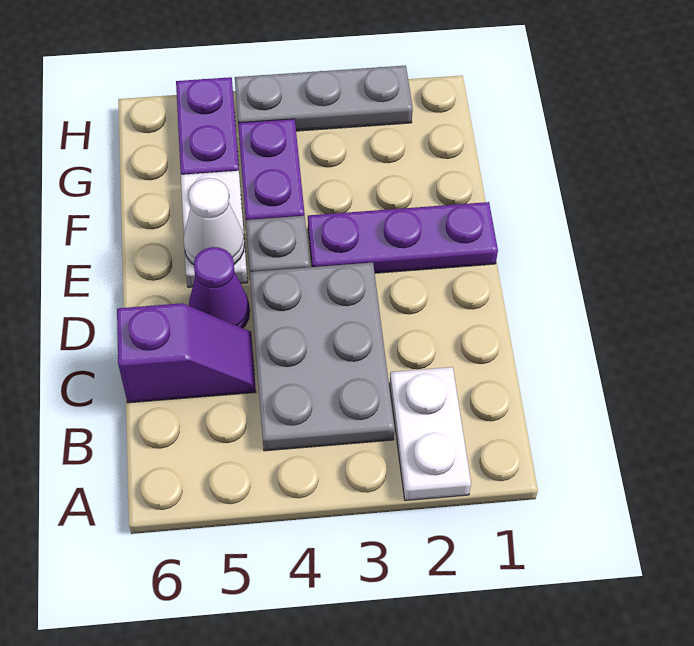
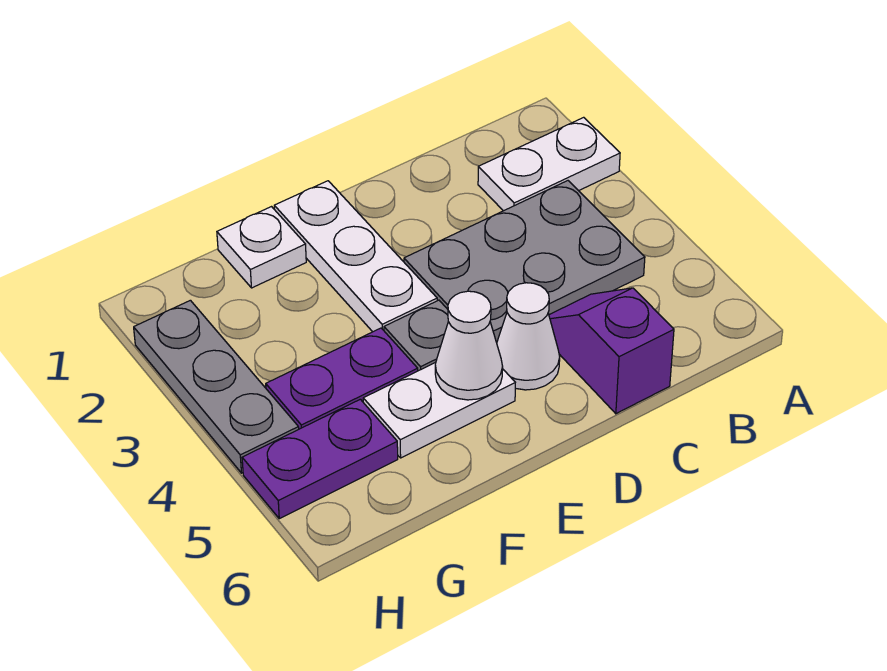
purple cone D5 level 1 -> white cone D5 level 1
purple plate E1:E3 level 1 -> white plate E1:E3 level 1
none -> white plate F1 level 1

